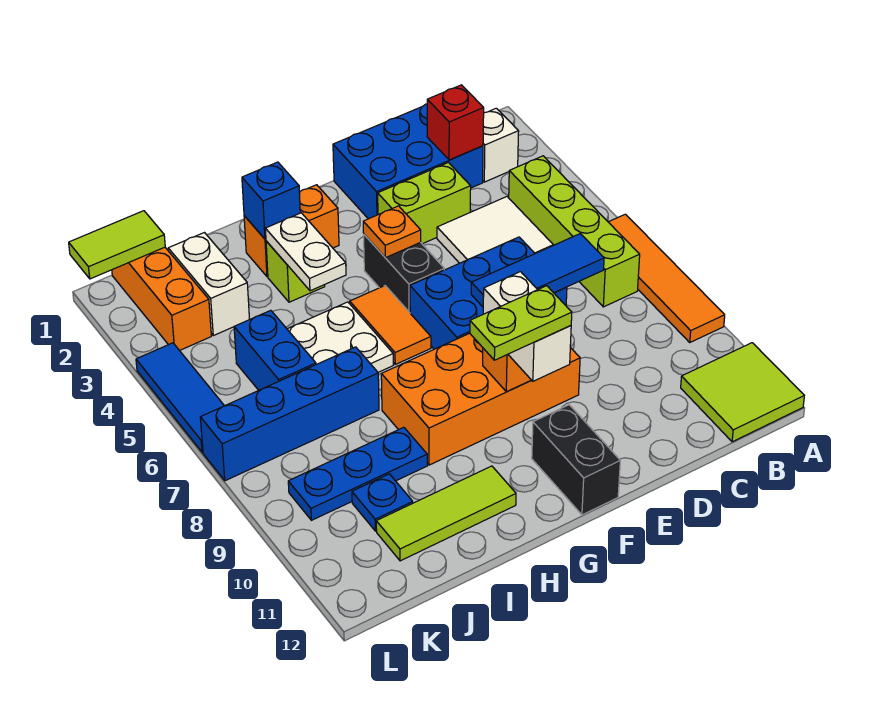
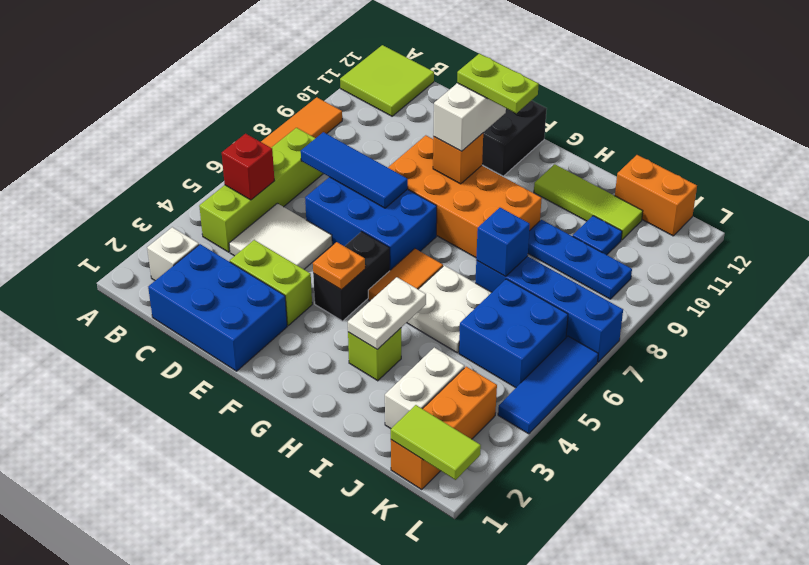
red brick C2 level 2 -> red brick B5 level 2
orange brick G2:H2 level 1 -> orange brick J12:K12 level 1
blue brick H2 level 2 -> blue brick I7 level 2
blue brick J5:J6 level 1 -> blue brick J5:K6 level 1

